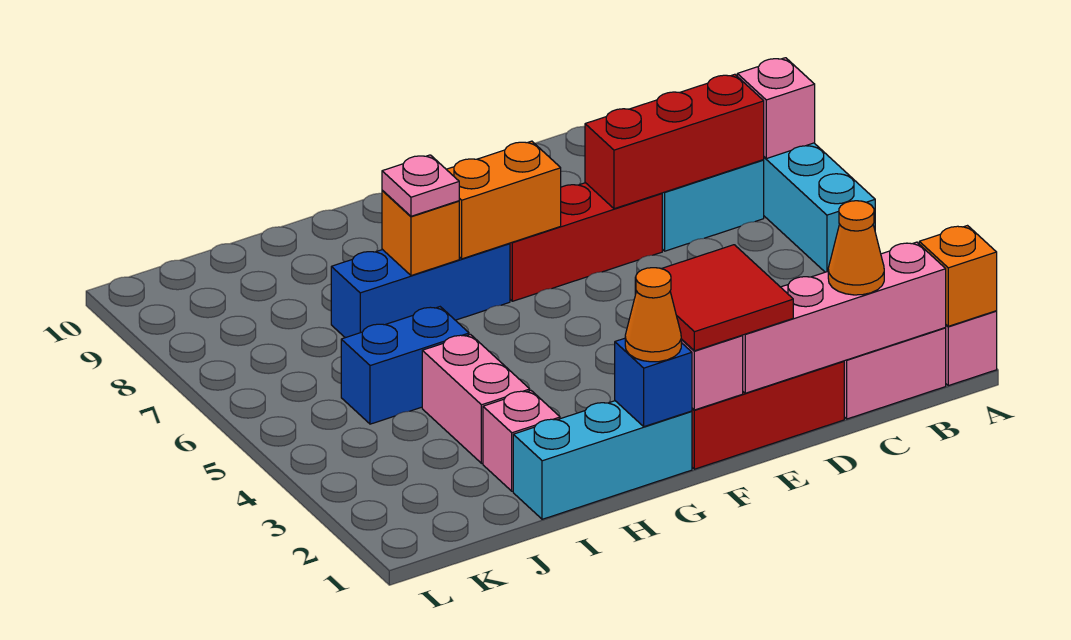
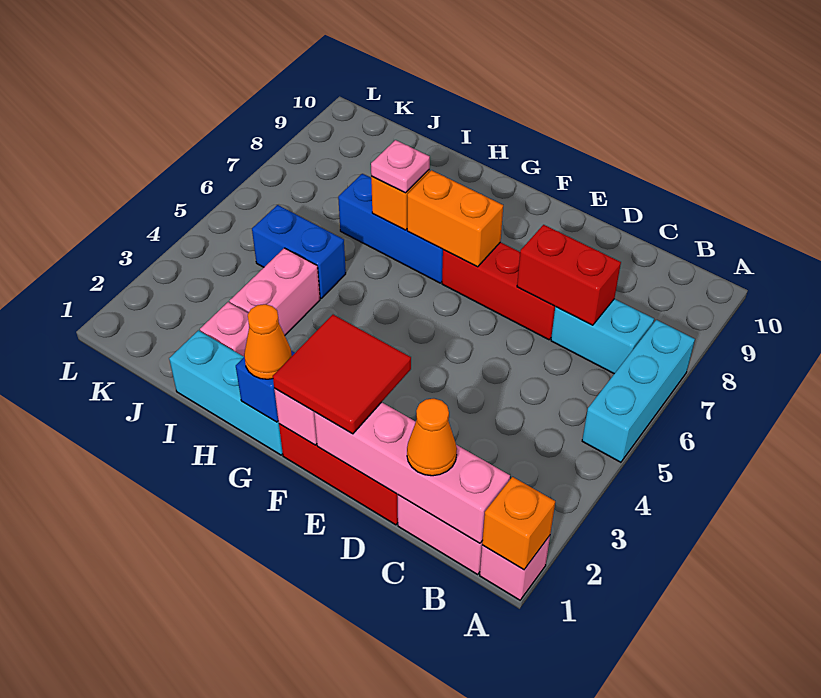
pink brick A7 level 2 -> none
red brick B7:D7 level 2 -> red brick C7:D7 level 2

